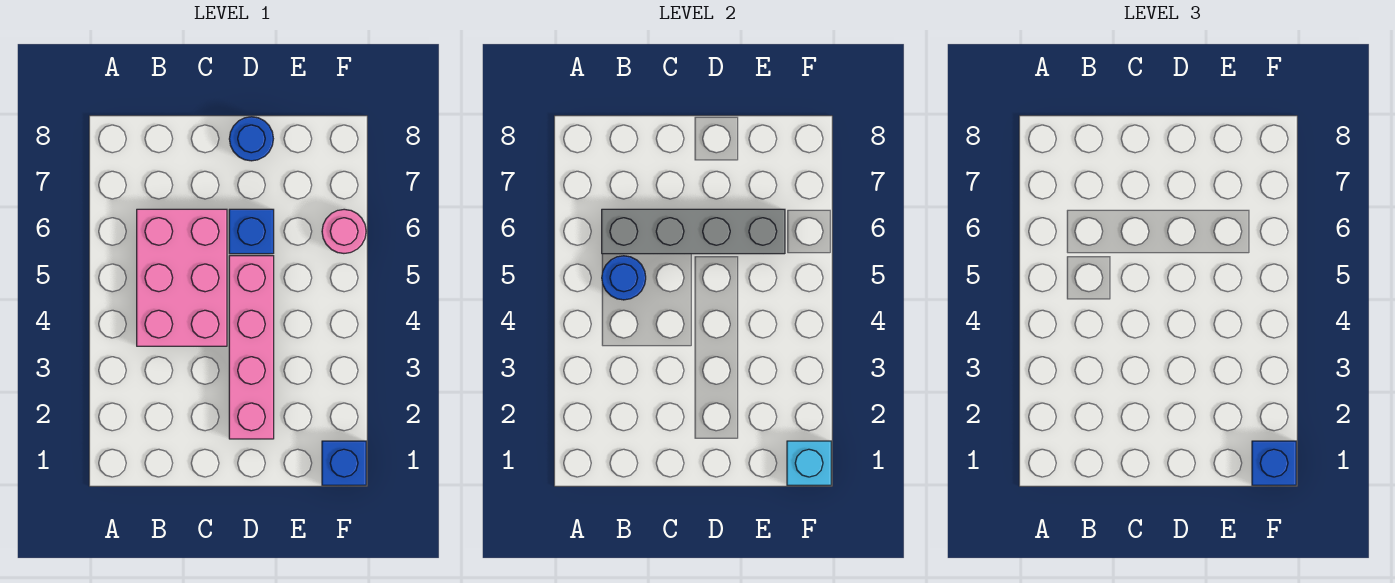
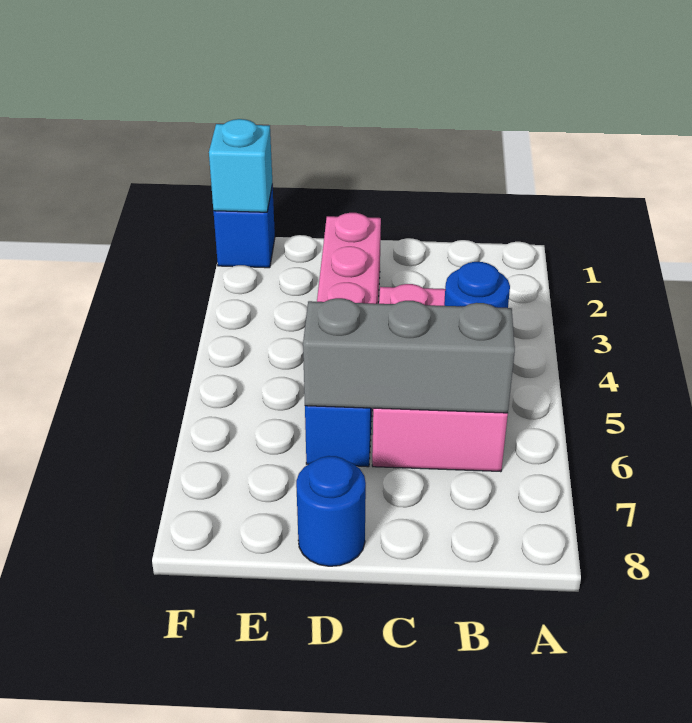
grey brick B6:E6 level 2 -> grey brick B6:D6 level 2
blue brick F1 level 3 -> none
pink round brick F6 level 1 -> none

